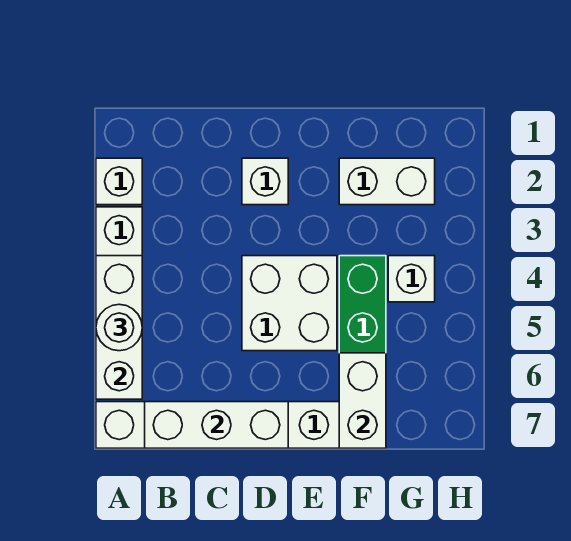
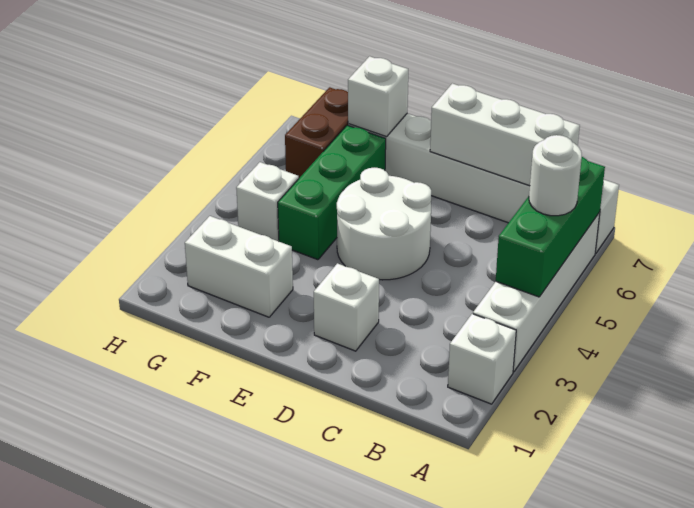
white brick A4:A6 level 2 -> green brick A4:A6 level 2
white brick D4:E5 level 1 -> white round brick D4:E5 level 1
white brick F6:F7 level 2 -> white brick F7 level 2
none -> brown brick G6:G7 level 1

